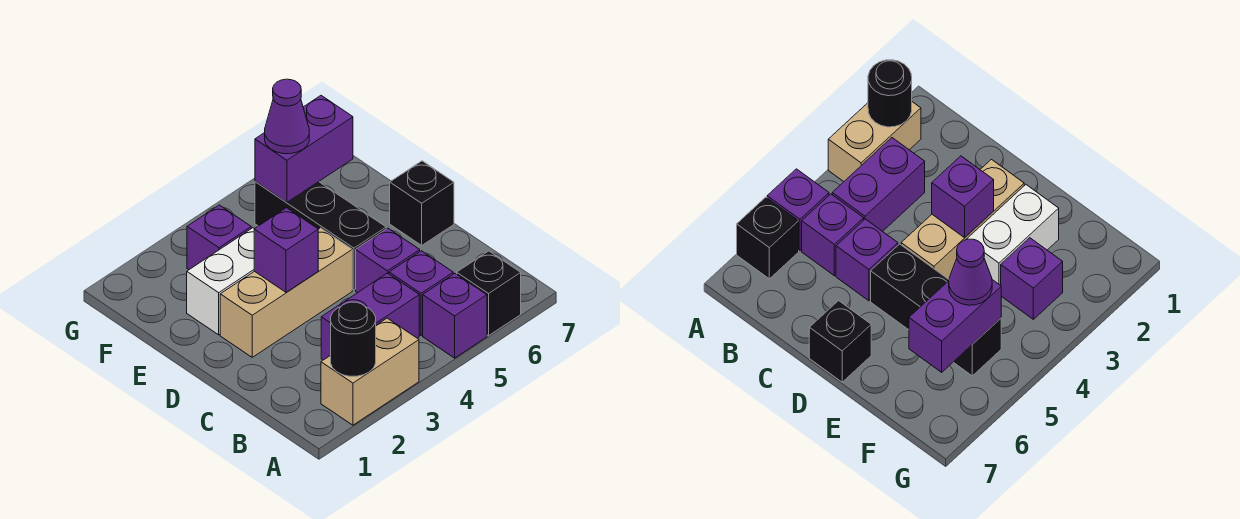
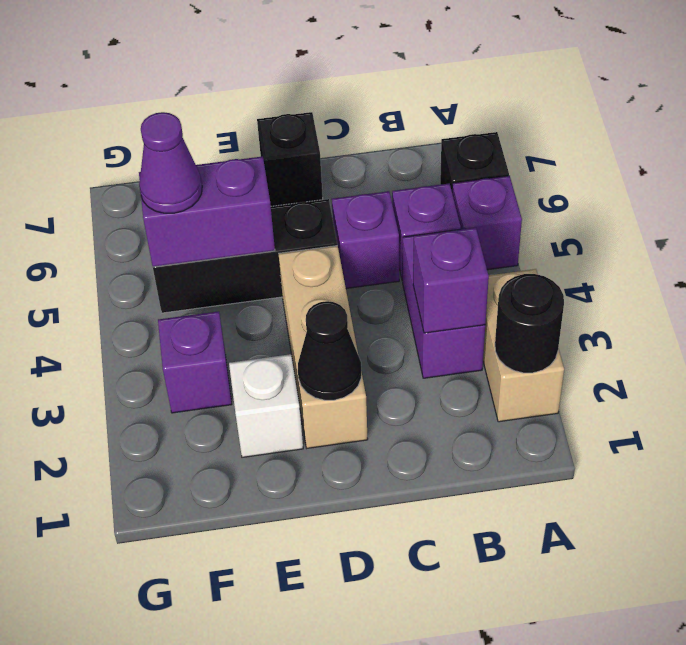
none -> black cone D2 level 2
purple brick D3 level 2 -> purple brick B3 level 2
white brick E2:E3 level 1 -> white brick E2 level 1
purple brick F5:F6 level 2 -> purple brick E5:F5 level 2

